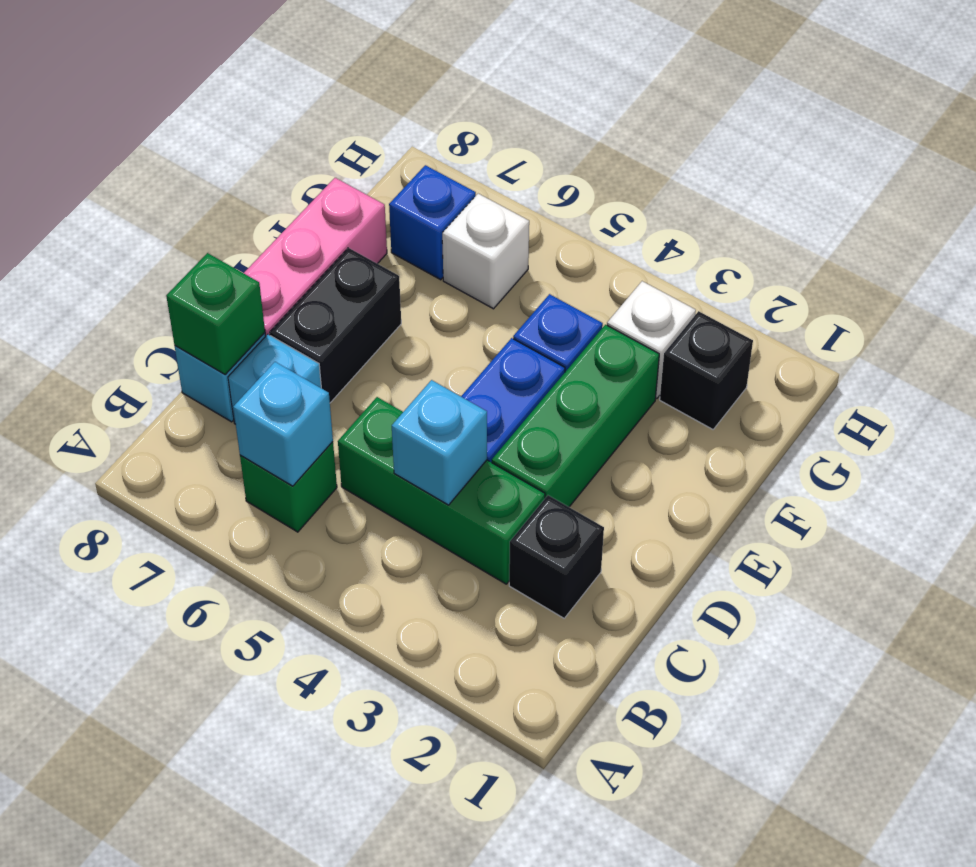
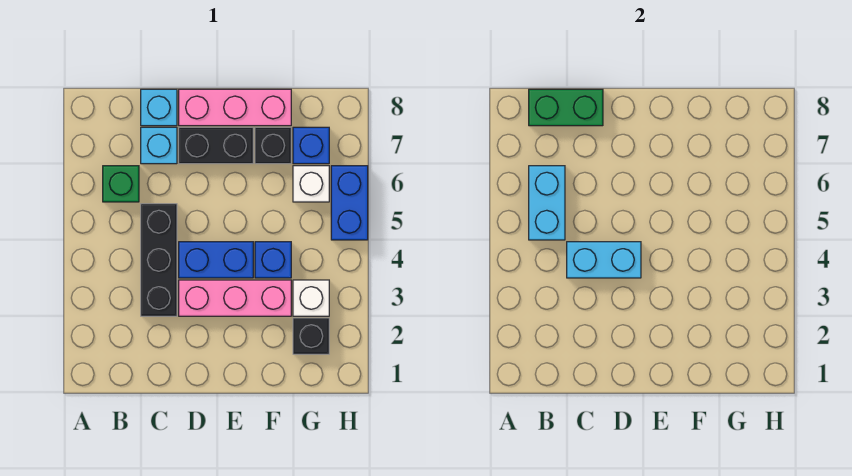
cyan brick B6 level 2 -> cyan brick B5:B6 level 2
black brick C2 level 1 -> black brick F7 level 1
green brick C3:C5 level 1 -> black brick C3:C5 level 1
cyan brick C4 level 2 -> cyan brick C4:D4 level 2
green brick C8 level 2 -> green brick B8:C8 level 2
green brick D3:F3 level 1 -> pink brick D3:F3 level 1
none -> blue brick H5:H6 level 1

